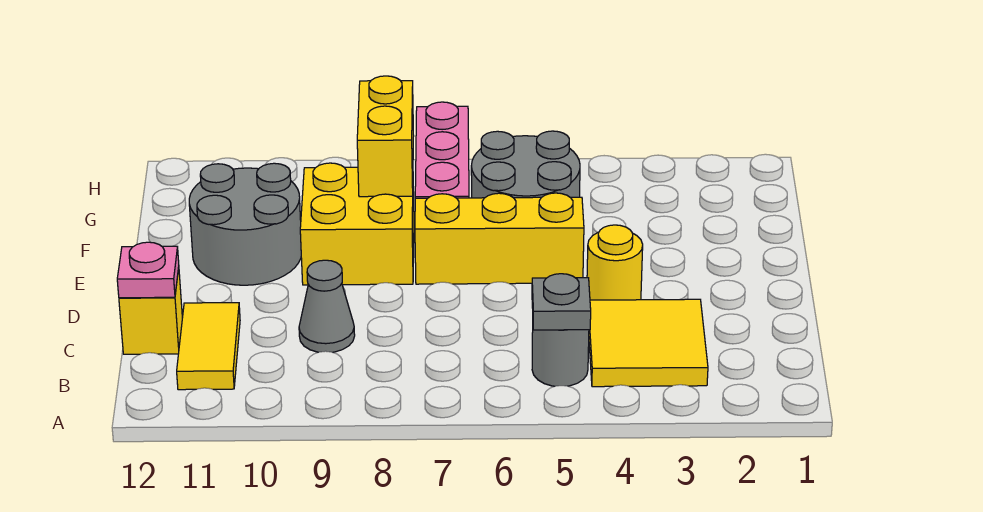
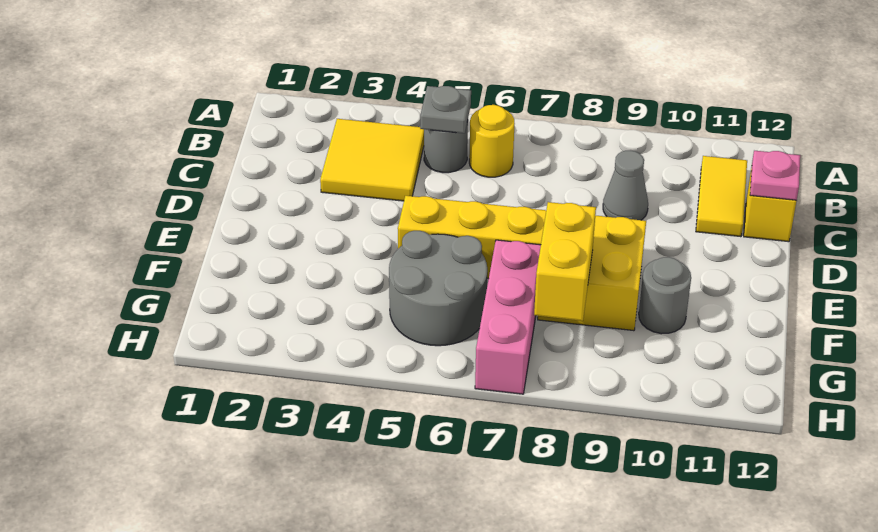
yellow round brick D4 level 1 -> yellow round brick B6 level 1
grey round brick E10:F11 level 1 -> grey round brick F10 level 1

